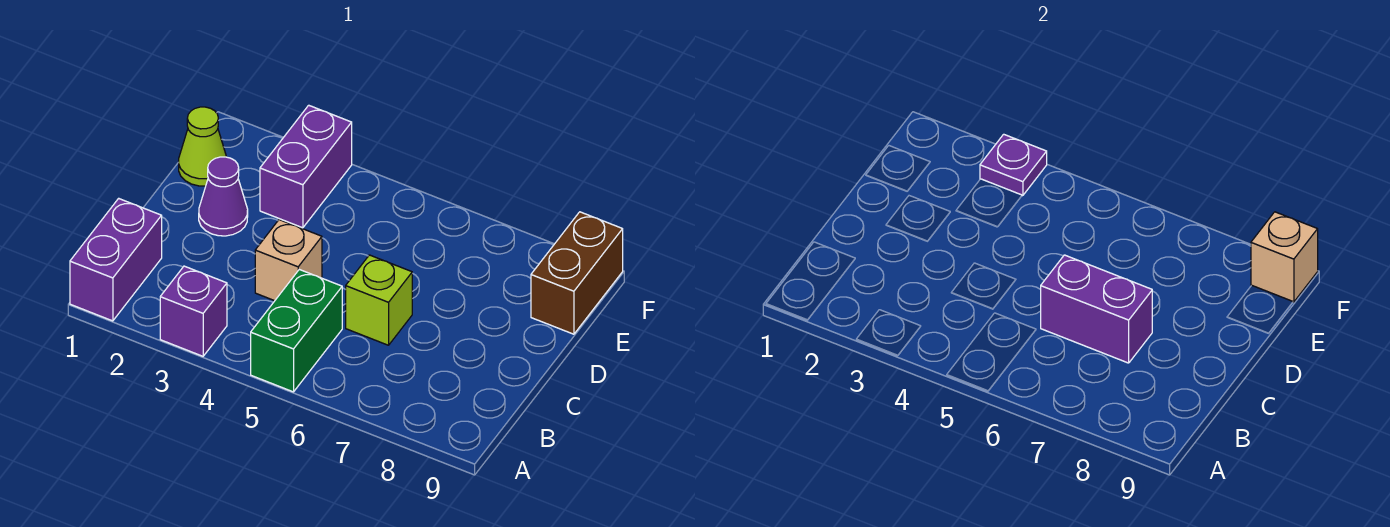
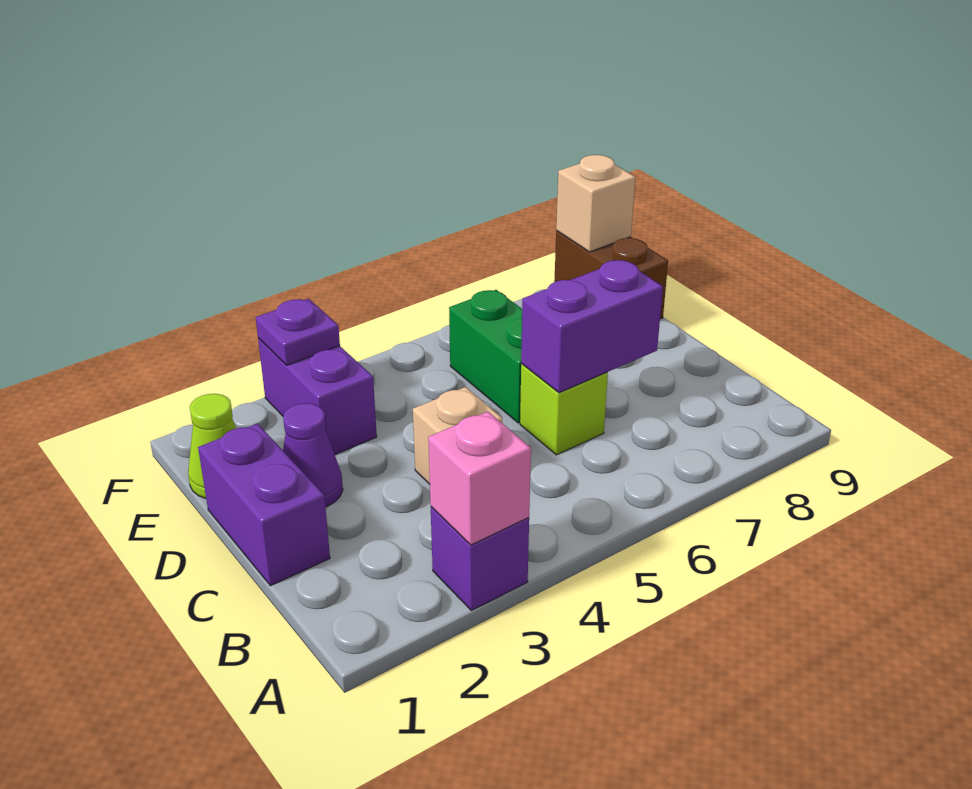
purple brick A1:B1 level 1 -> purple brick C1:D1 level 1
none -> pink brick A3 level 2
green brick A5:B5 level 1 -> green brick D6:E6 level 1

